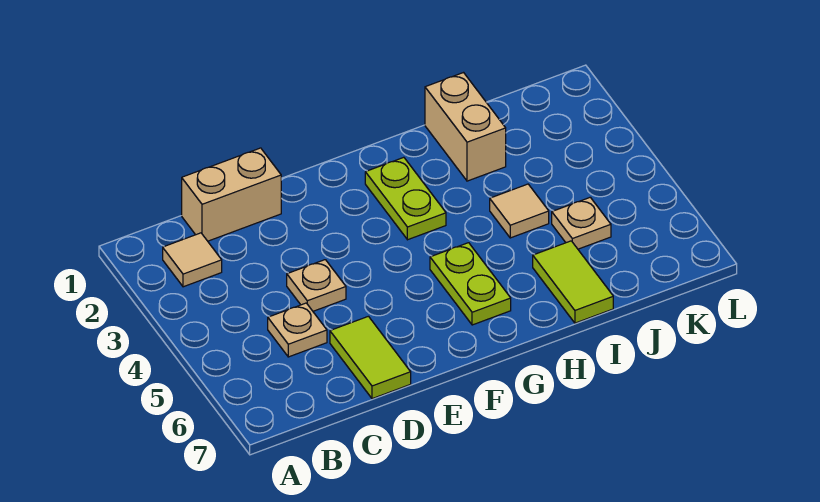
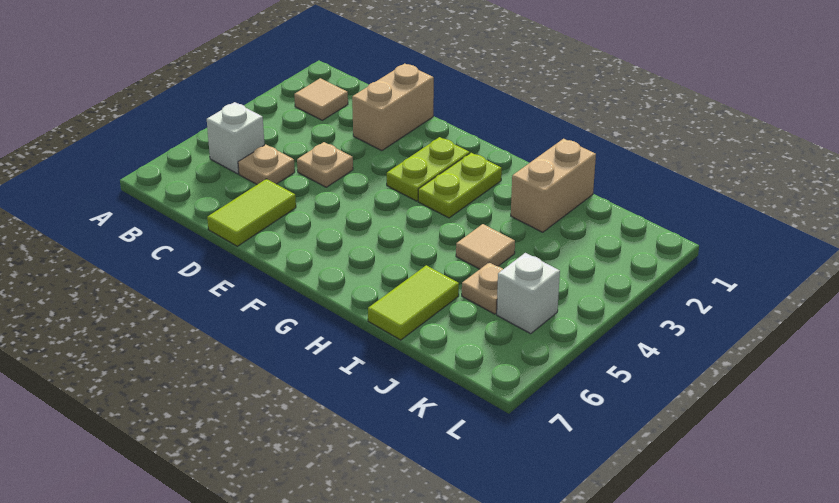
none -> white brick B5 level 1
tan brick C1:D1 level 1 -> tan brick D1:D2 level 1
lime plate G5:G6 level 1 -> lime plate F2:F3 level 1
none -> white brick K5 level 1

